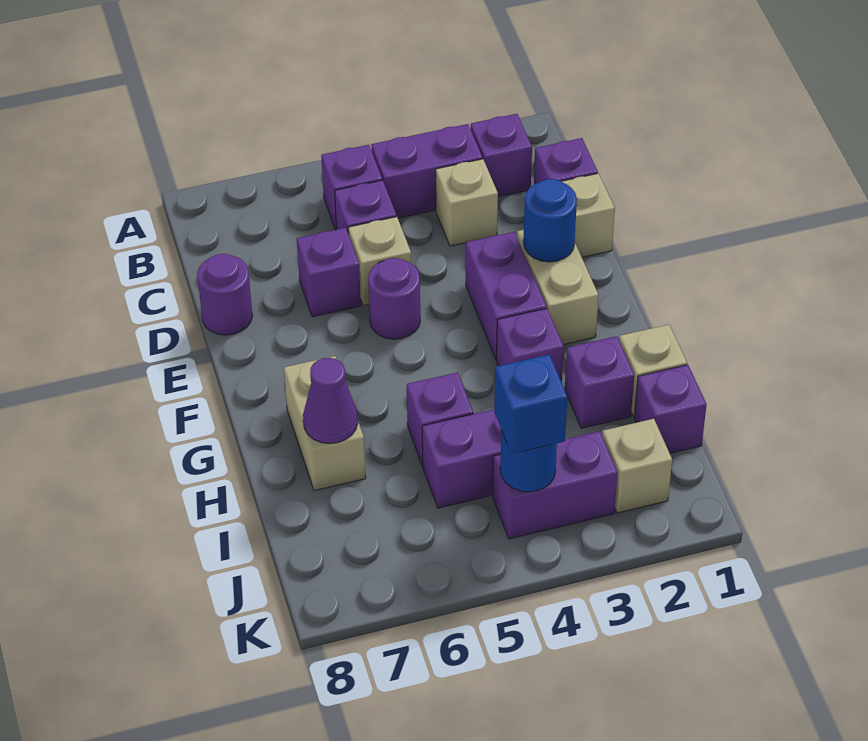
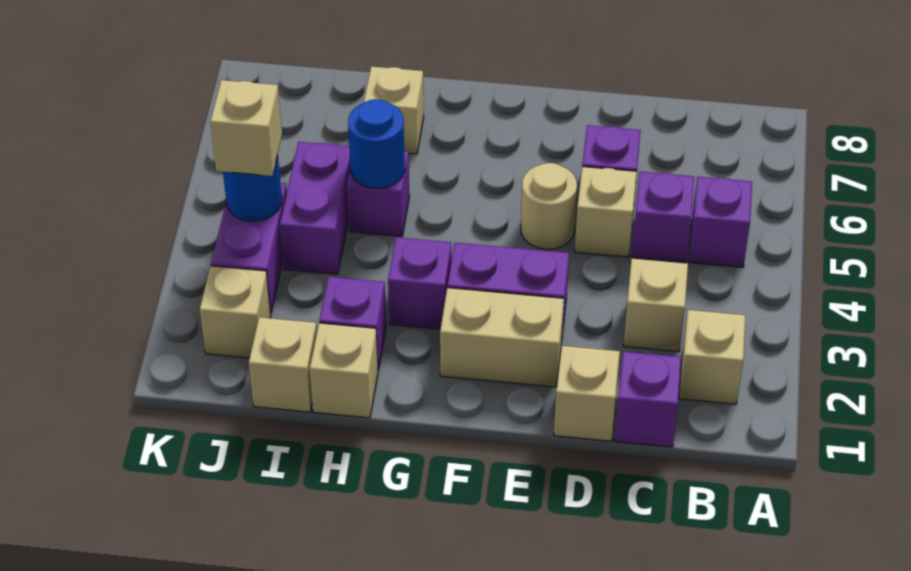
purple brick B2 level 1 -> tan brick B2 level 1
purple brick B3:B4 level 1 -> none
purple round brick D8 level 1 -> none
blue round brick E2 level 2 -> blue round brick H5 level 2
purple round brick E5 level 1 -> tan round brick E5 level 1
tan brick G7:H7 level 1 -> tan brick H7 level 1
purple cone H7 level 2 -> none
purple brick I1 level 1 -> tan brick I1 level 1
blue brick J4 level 3 -> tan brick J4 level 3

